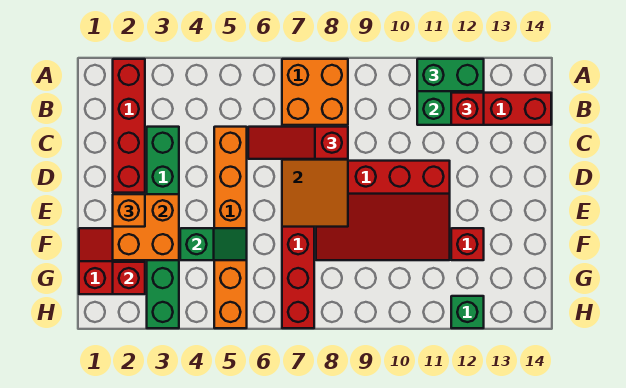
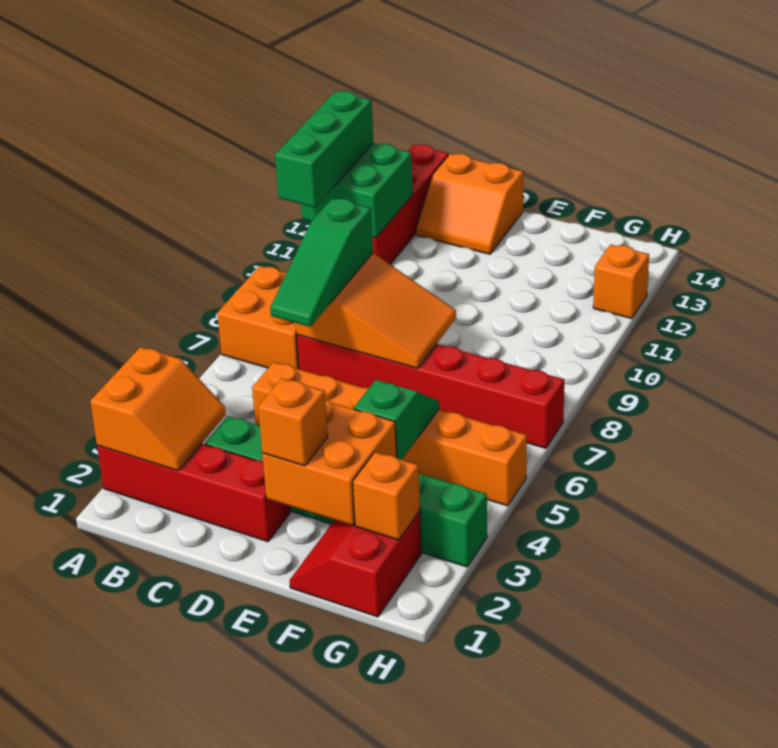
none -> orange slope A2:B3 level 2 top A
green brick A11:A12 level 3 -> green brick A10:A12 level 3
red brick B12 level 3 -> none
red slope C6:C8 level 3 top 8 -> green slope C6:C8 level 3 top 8
none -> orange slope C13:D14 level 1 top 14
red slope D8:F11 level 1 top D -> none
red brick F12 level 1 -> none
red brick G2 level 2 -> orange brick G2 level 2
green brick H12 level 1 -> orange brick H12 level 1

